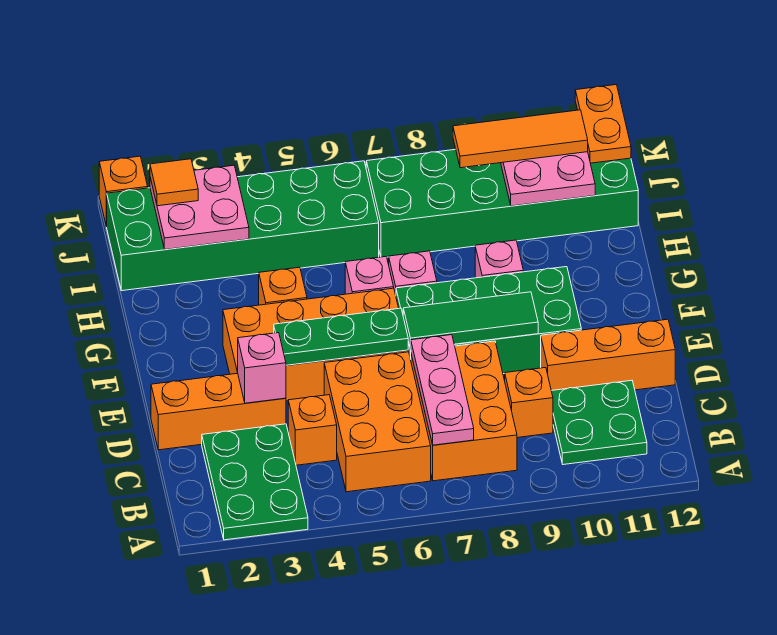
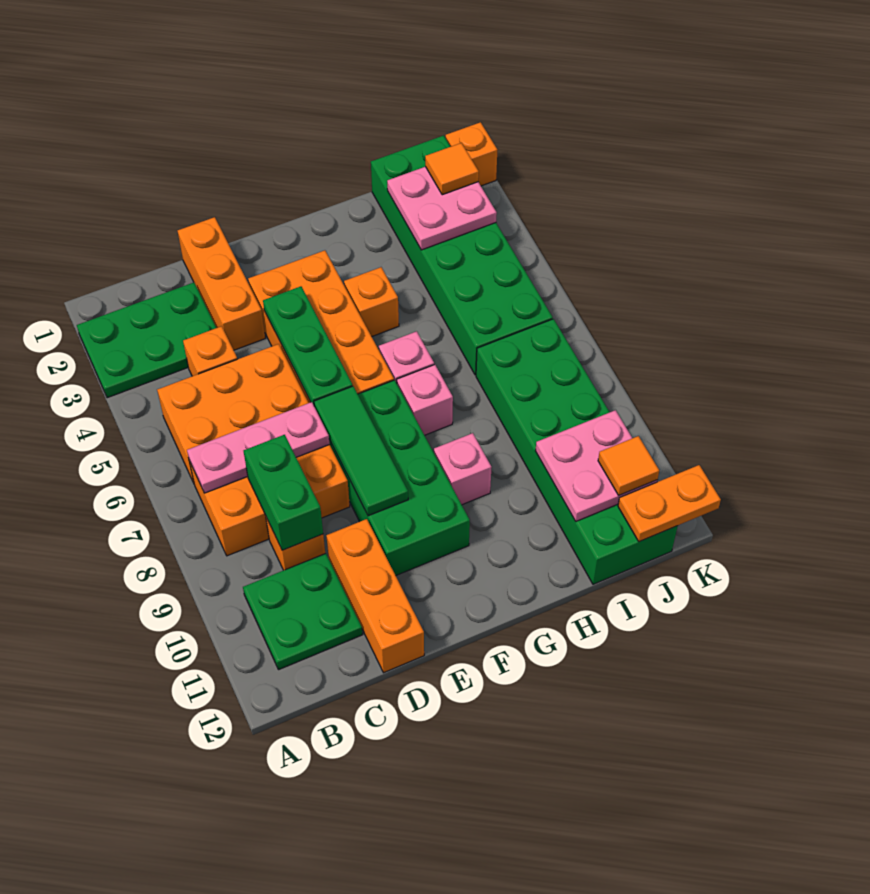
none -> green brick C8:C9 level 2
pink brick D3 level 2 -> none
orange tile J9:J11 level 3 -> orange tile J11 level 3

